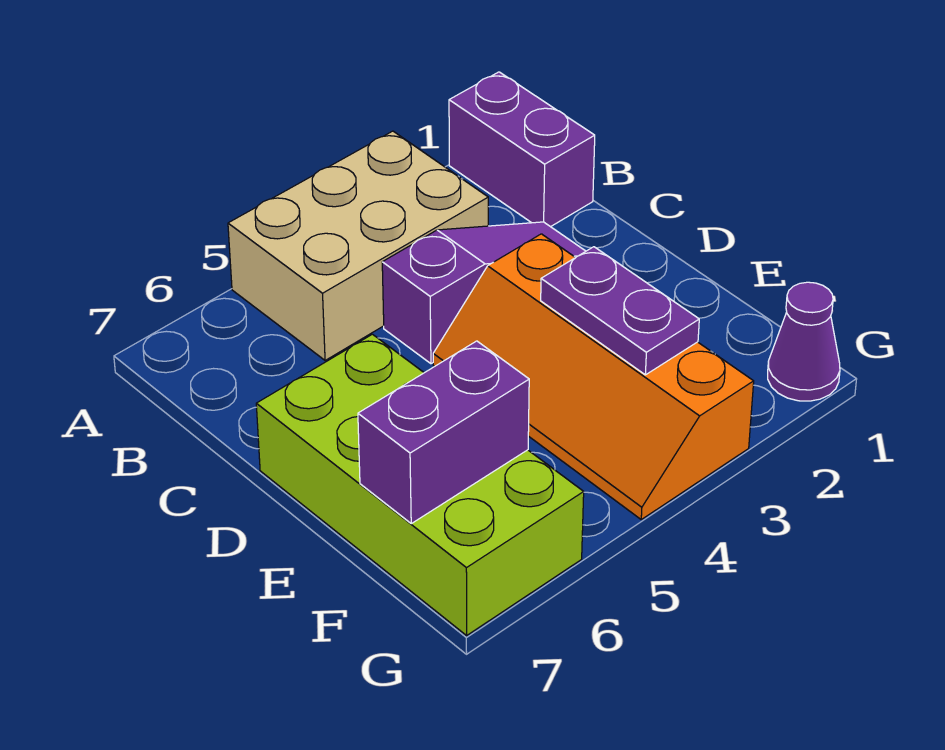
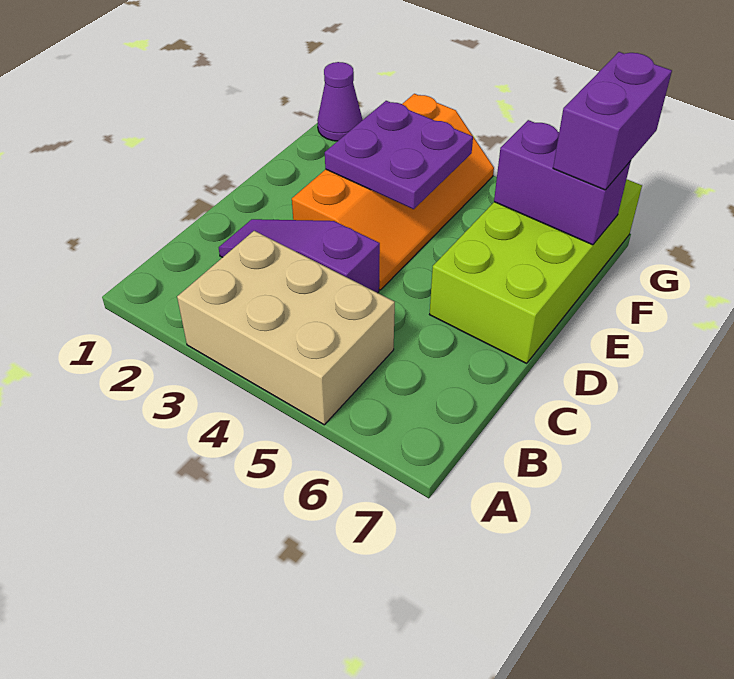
purple brick A1:B1 level 1 -> purple brick F7:G7 level 3
purple plate E3:F3 level 2 -> purple plate E3:F4 level 2

